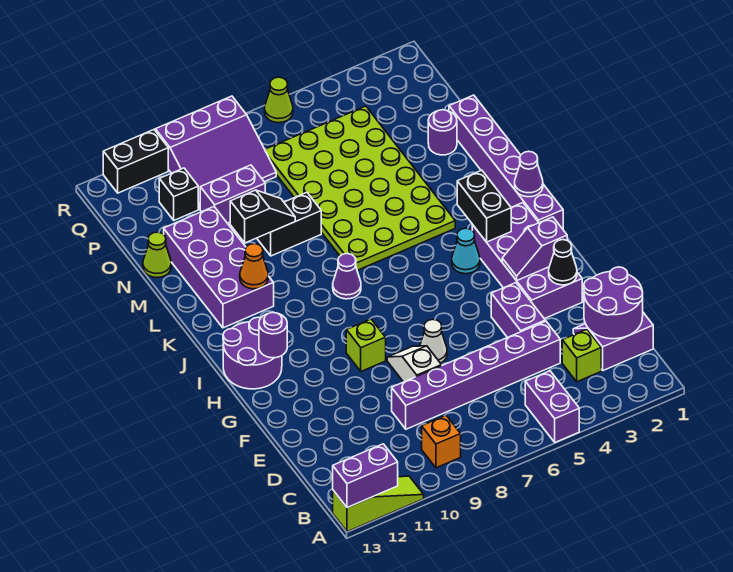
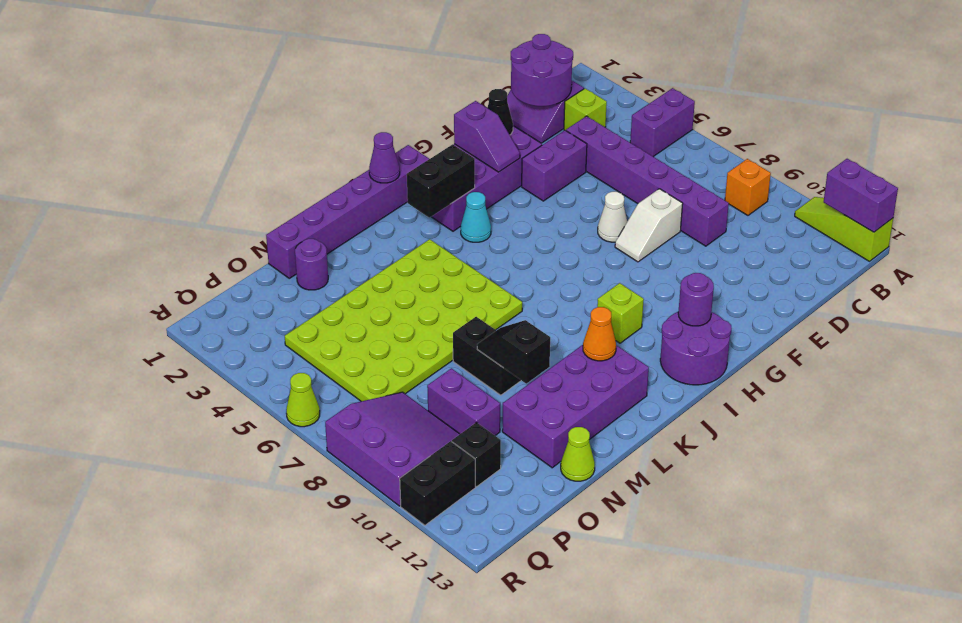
lime brick G9 level 1 -> lime brick I10 level 1
purple cone J8 level 1 -> none
black brick R11:R12 level 1 -> black brick Q11:R11 level 1

